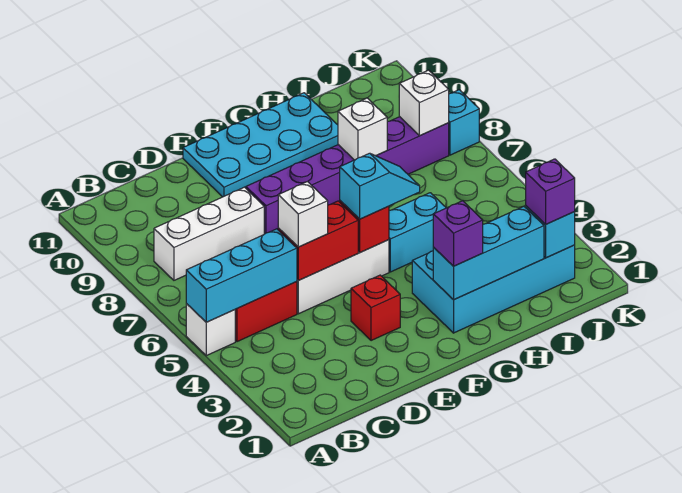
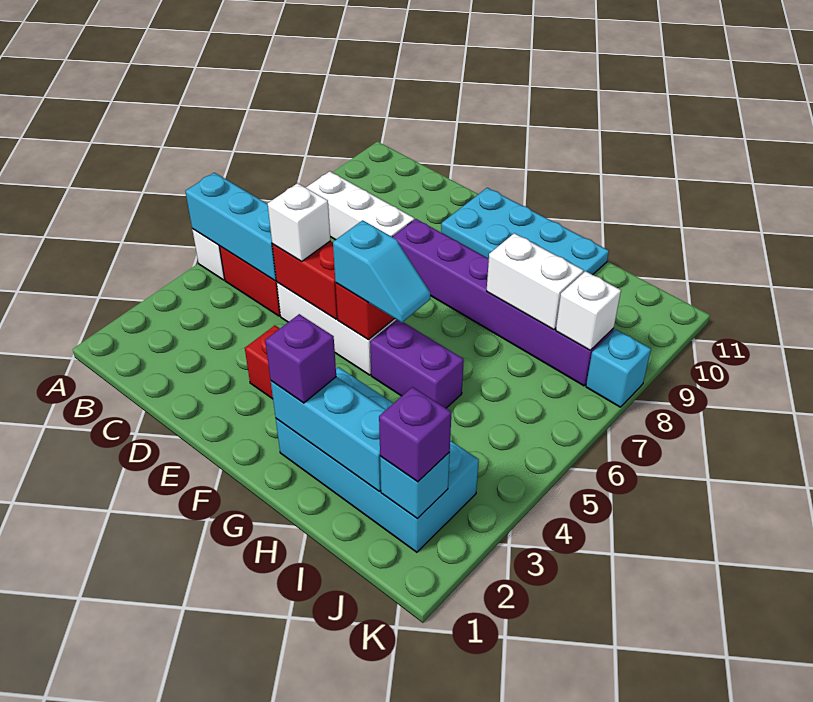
cyan brick G5:H5 level 1 -> purple brick G5:H5 level 1
white brick H8 level 2 -> white brick H8:I8 level 2

